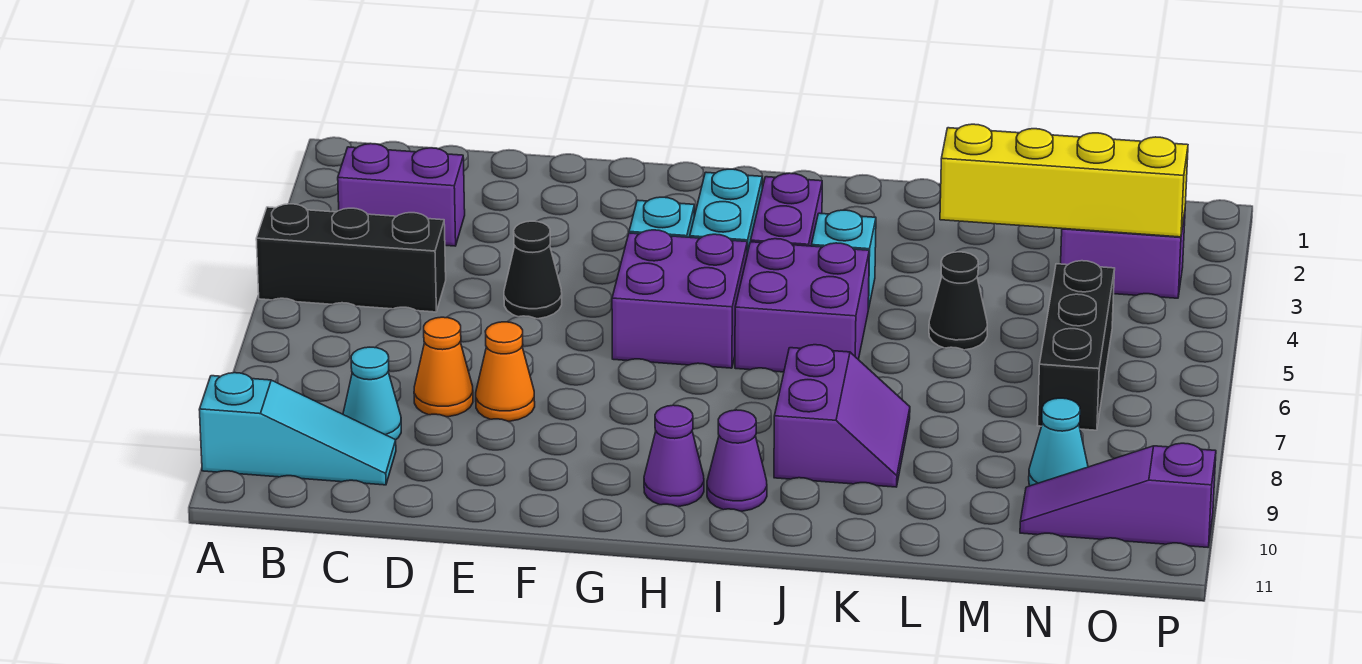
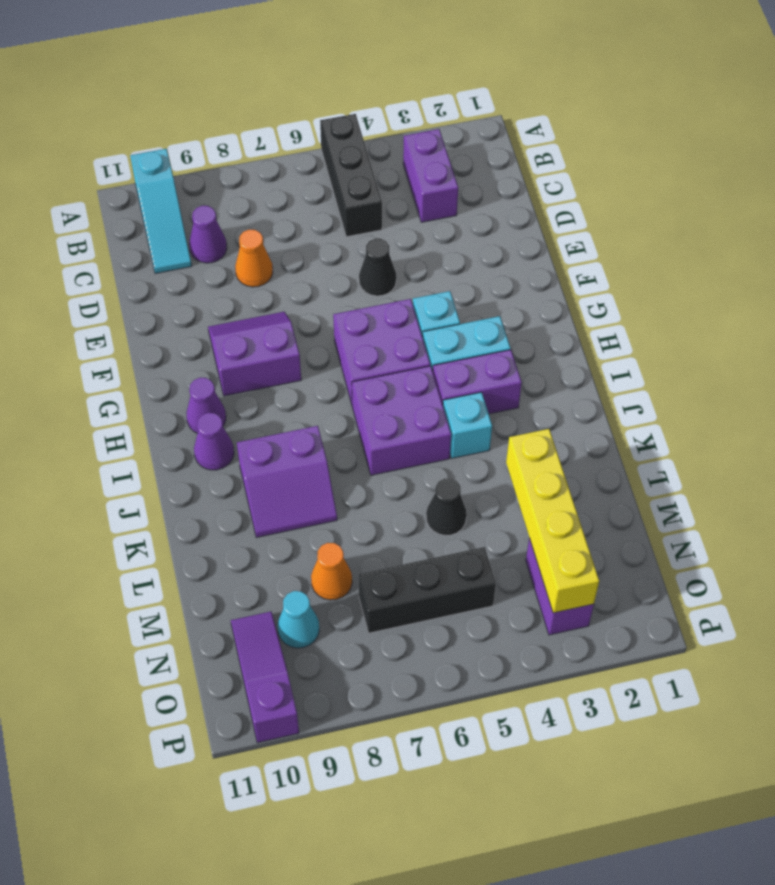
cyan cone C9 level 1 -> purple cone C9 level 1
orange cone E8 level 1 -> orange cone M8 level 1
none -> purple slope F8:G9 level 1 top G

